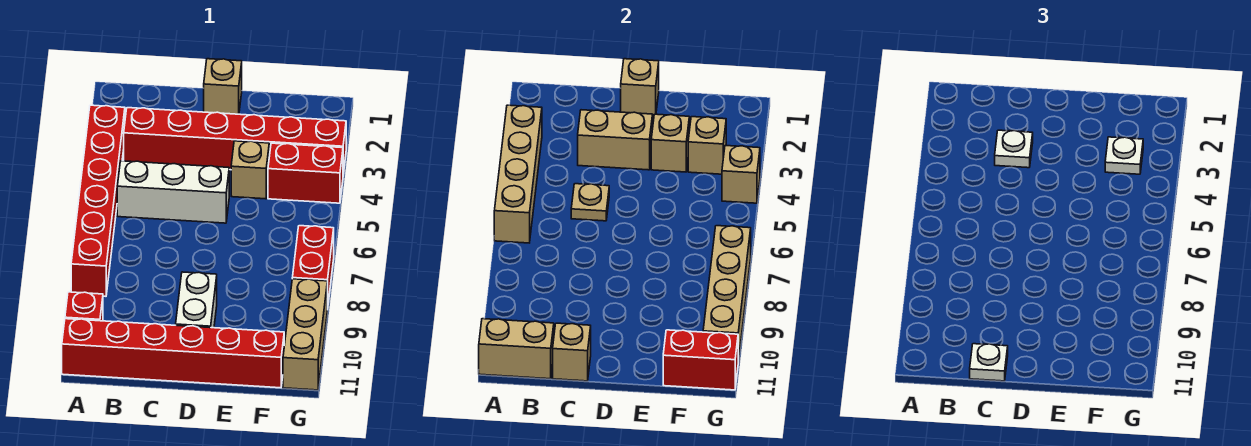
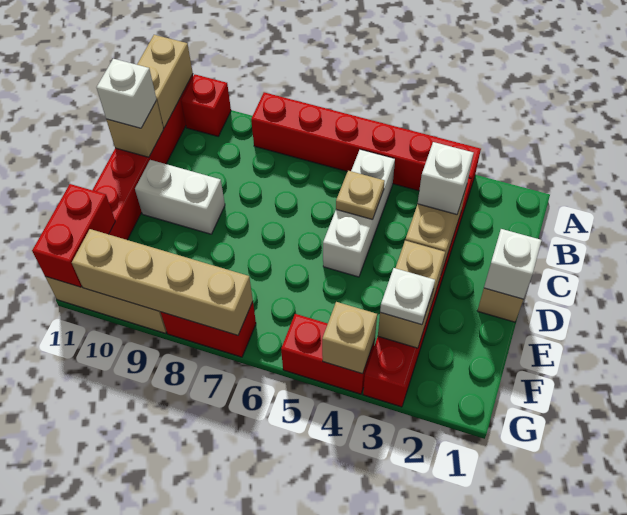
tan brick A3:A6 level 2 -> none
white plate C3 level 3 -> white brick C3 level 3
white plate C11 level 3 -> white brick C11 level 3
tan brick D1 level 2 -> white brick D1 level 2
tan brick E4 level 1 -> none
red brick F4:G4 level 1 -> red brick G4:G5 level 1

